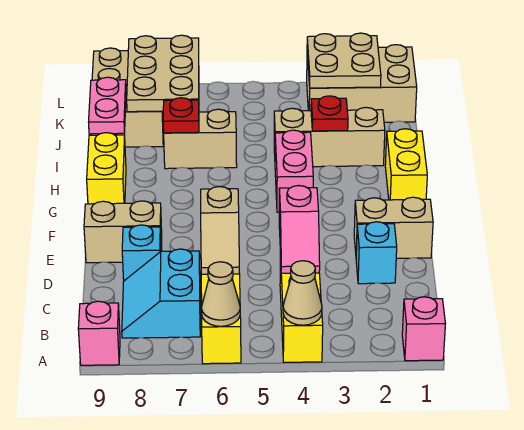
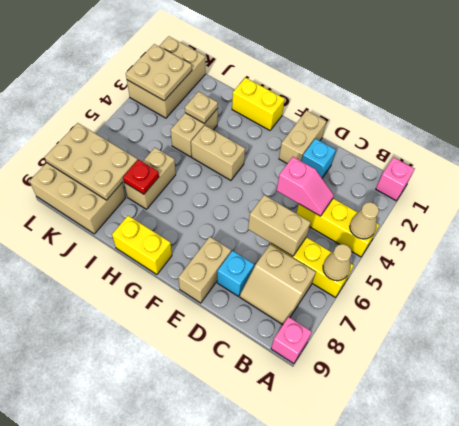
cyan slope B7:C8 level 1 top 7 -> tan slope B7:C8 level 1 top 7
tan slope C6:D6 level 2 top D -> tan brick C6:D6 level 2
pink brick G4:H4 level 1 -> tan brick G4:H4 level 1
tan brick I2:I4 level 1 -> tan brick I3:I4 level 1
red plate I3 level 2 -> tan plate I3 level 2
pink plate I9:J9 level 2 -> none

